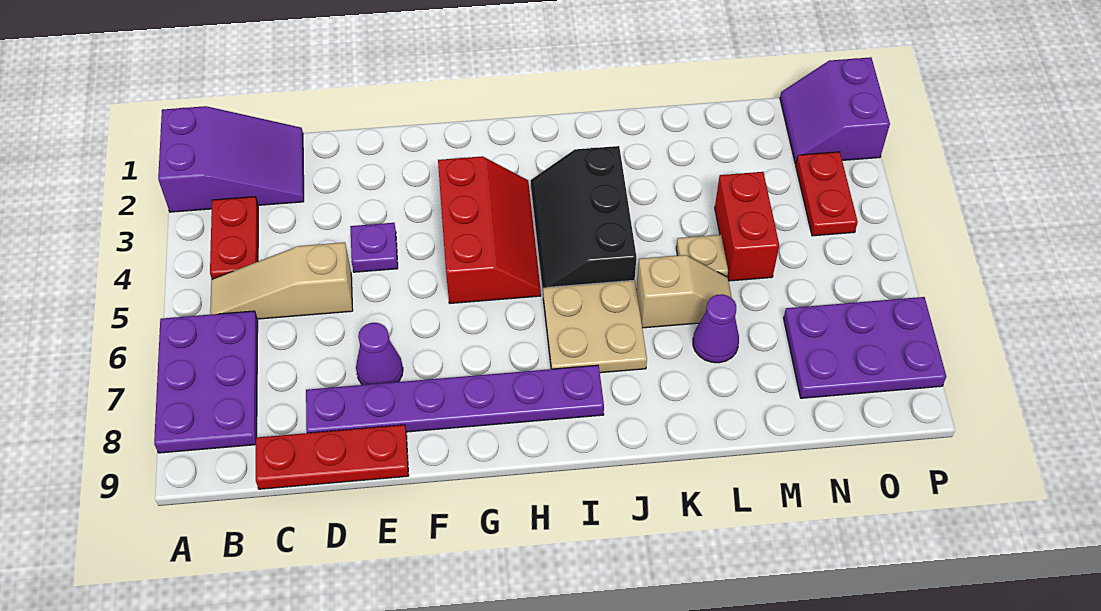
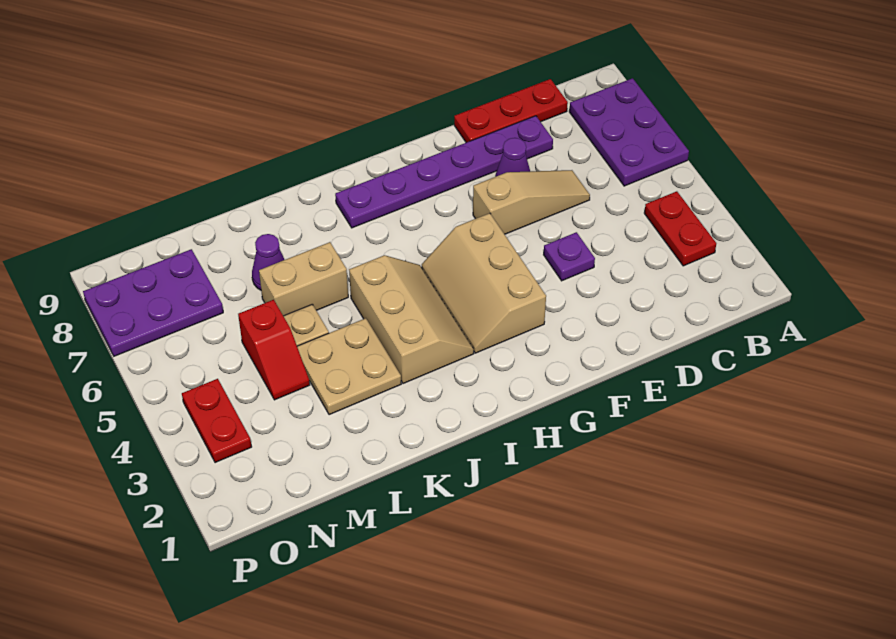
purple slope A1:C2 level 1 top A -> none
tan slope B5:D5 level 1 top D -> tan slope D6:F6 level 1 top F
red slope G3:H5 level 1 top G -> tan slope G3:H5 level 1 top G
black slope I3:J5 level 1 top J -> tan slope I3:J5 level 1 top J
tan plate I6:J7 level 1 -> tan plate K3:L4 level 1
tan slope K6:L6 level 1 top K -> tan brick K6:L6 level 1
red brick M4:M5 level 1 -> red slope M4:M5 level 1 top 5
purple slope O1:P2 level 1 top P -> none

